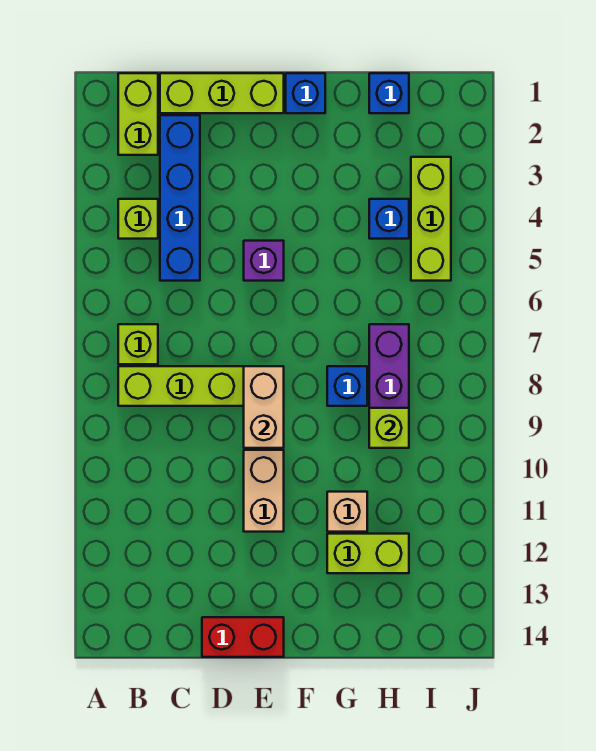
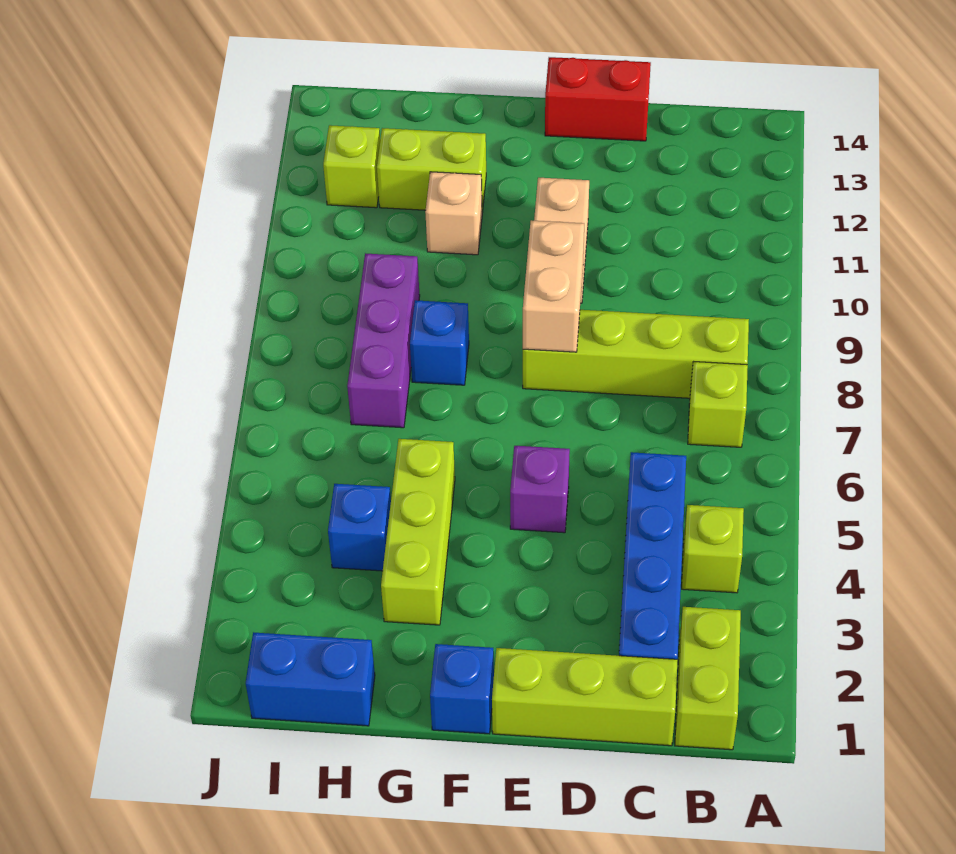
blue brick H1 level 1 -> blue brick H1:I1 level 1
lime brick H9 level 2 -> lime brick I12 level 1
lime brick I3:I5 level 1 -> lime brick G3:G5 level 1

